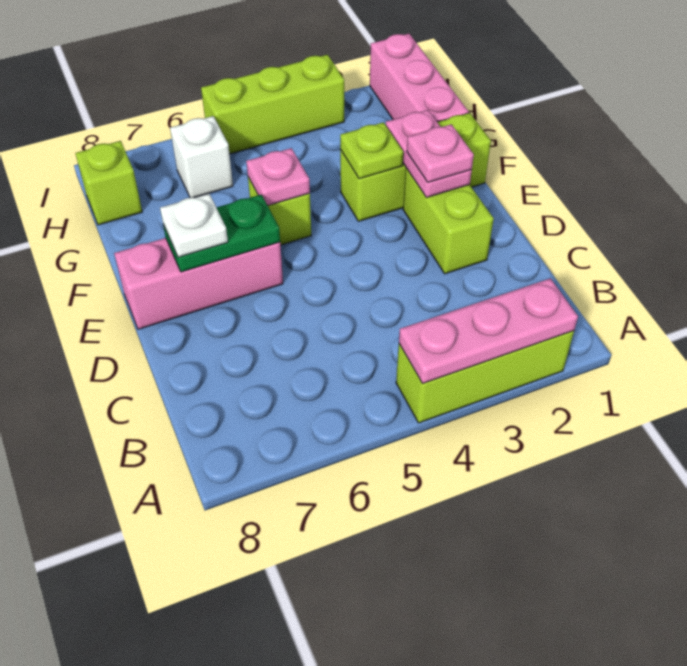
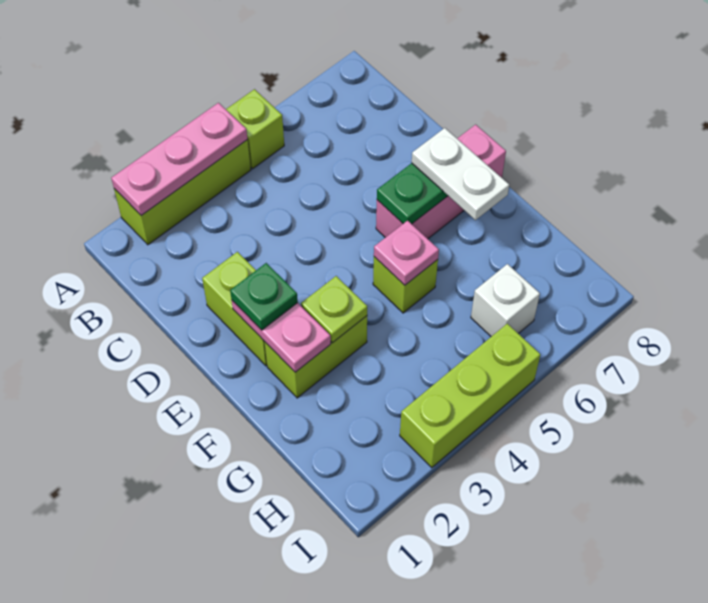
pink plate E2 level 3 -> green plate E2 level 3
white plate E7 level 3 -> white plate E7:F7 level 3
lime brick F1:F3 level 1 -> lime brick F2:F3 level 1
pink brick G1:I1 level 1 -> none
lime brick H8 level 1 -> lime brick A5 level 1

